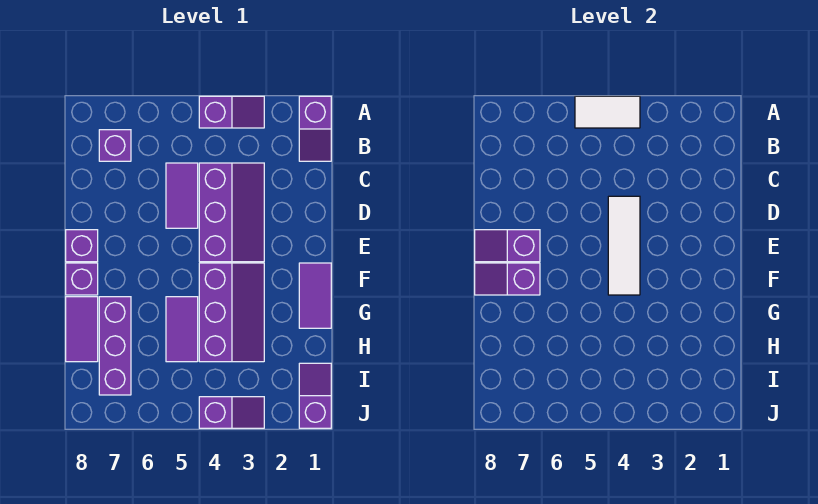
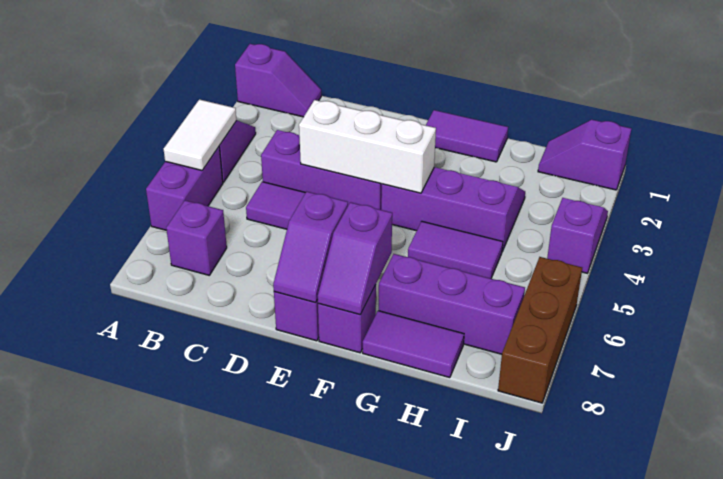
none -> purple brick A5:A6 level 1
white tile D4:F4 level 2 -> white brick D4:F4 level 2
none -> brown brick J6:J8 level 1

